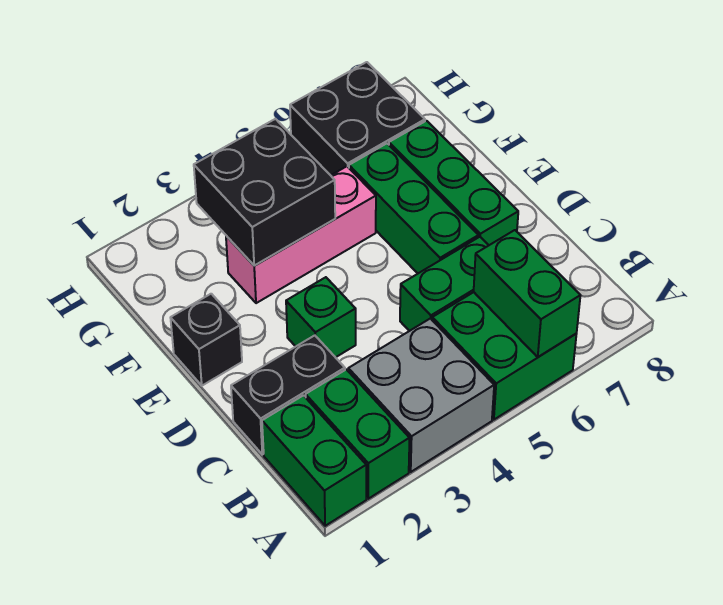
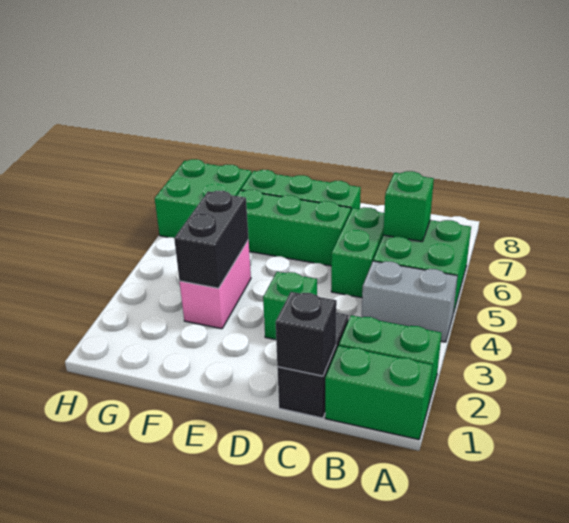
grey brick A3:B4 level 1 -> grey brick A4:B4 level 1
green brick A6:B6 level 2 -> green brick B6 level 2
black brick E1 level 1 -> black brick C1 level 2
pink brick F3:F5 level 1 -> pink brick F3:F4 level 1
black brick F3:G4 level 2 -> black brick F3:F4 level 2
black brick G6:H7 level 1 -> green brick G6:H7 level 1

